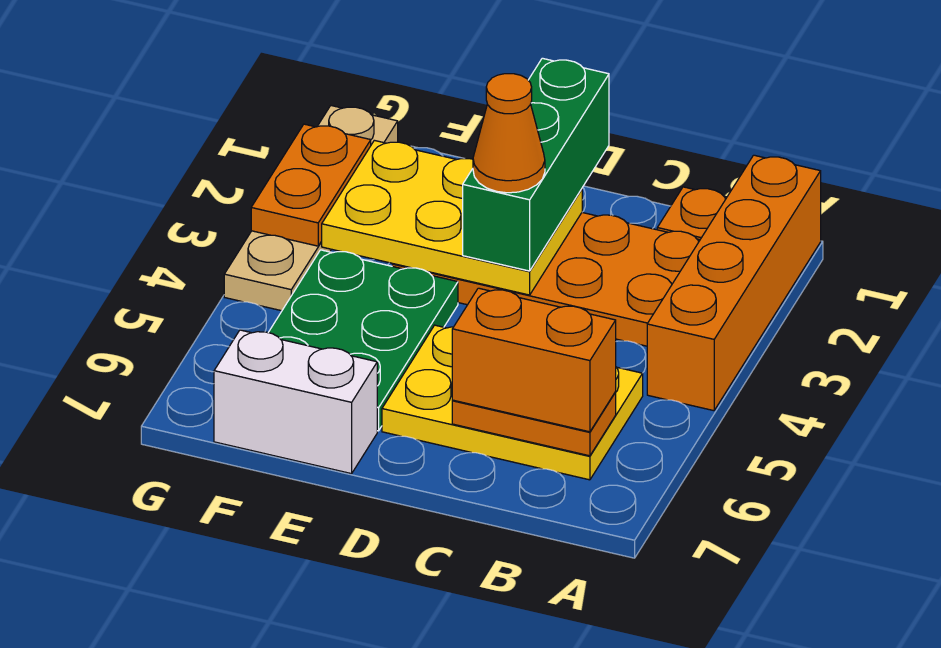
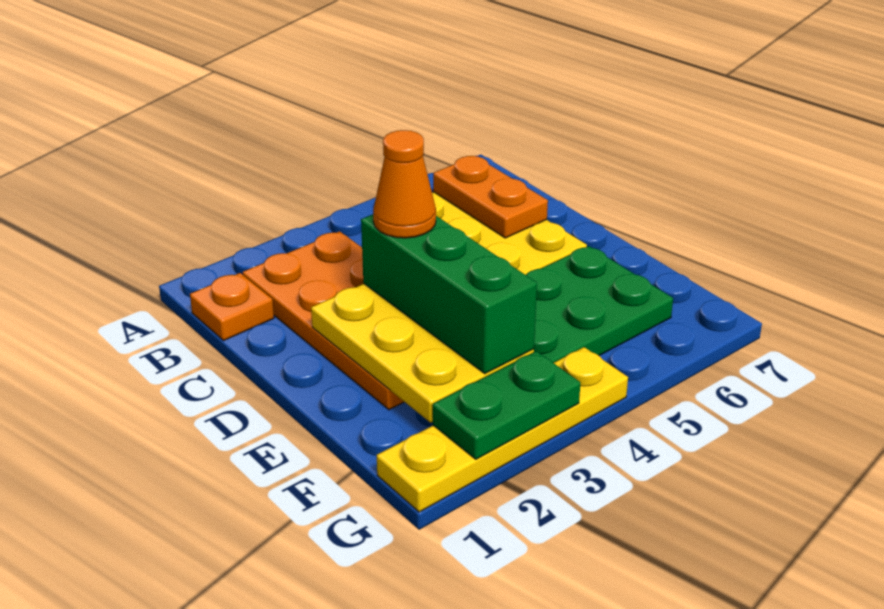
orange brick A1:A4 level 1 -> none
orange brick B6:C6 level 3 -> none
green brick D1:D3 level 3 -> green brick D3:F3 level 3
white brick E7:F7 level 1 -> none
tan plate G1:G4 level 1 -> yellow plate G1:G4 level 1
orange plate G2:G3 level 2 -> green plate G2:G3 level 2

